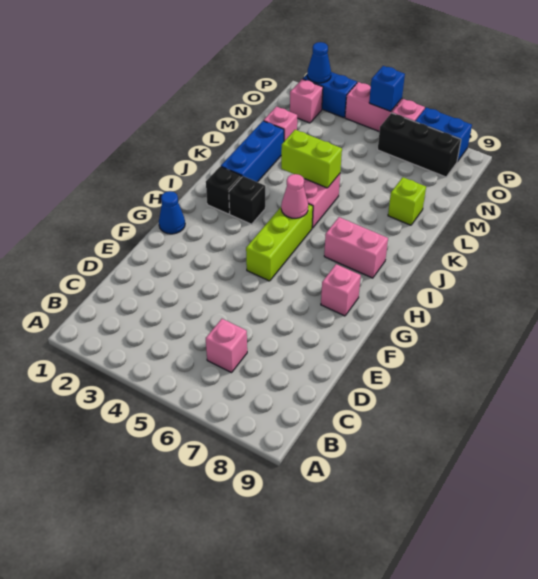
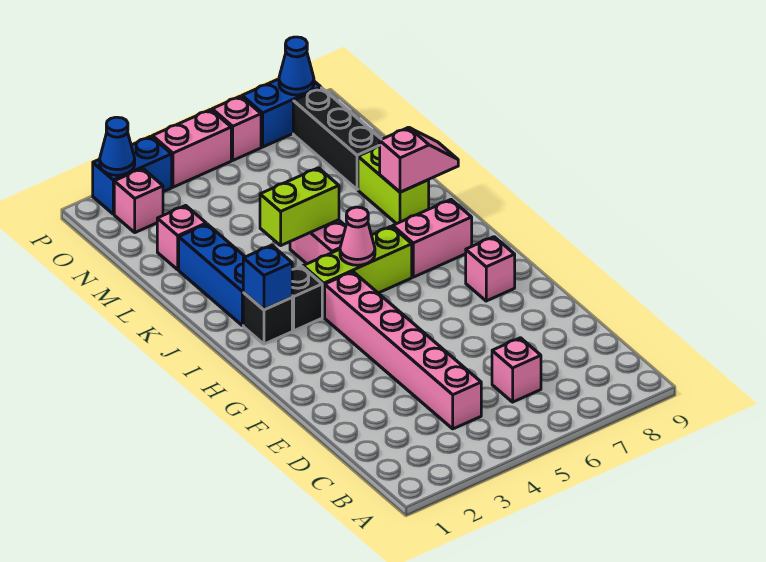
none -> pink brick C4:H4 level 1
blue cone G1 level 1 -> blue cone P8 level 2
lime brick G5:I5 level 1 -> lime brick I4:I6 level 1
none -> pink slope K8:K9 level 2 top 8
lime brick L8 level 1 -> lime brick K8:L8 level 1
black brick O6:O8 level 1 -> black brick M8:O8 level 1
blue brick P5 level 2 -> blue brick I2 level 2

